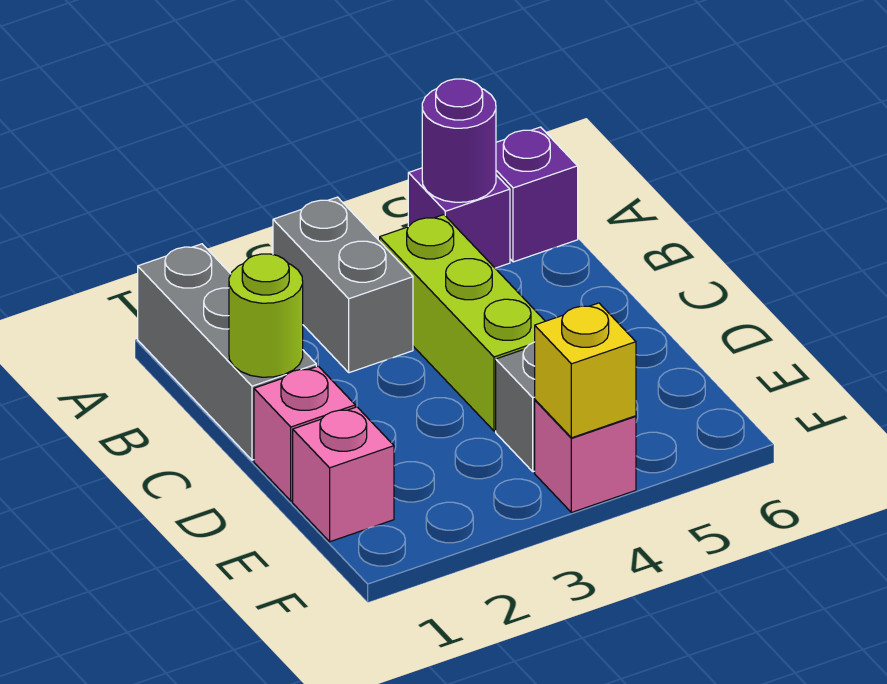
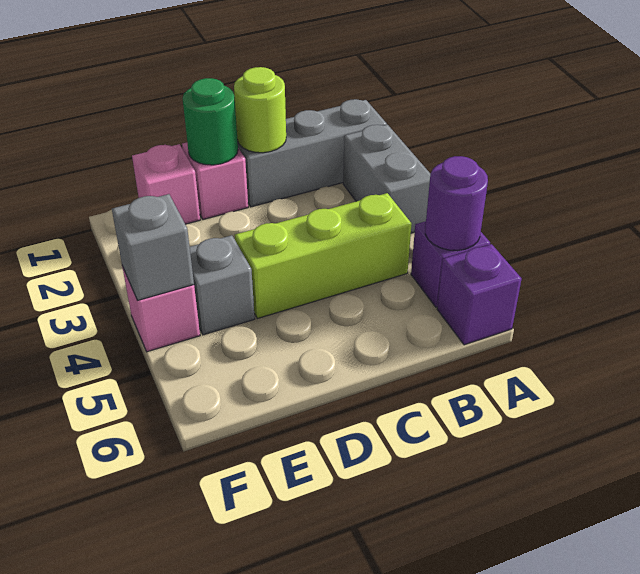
grey brick A3:B3 level 1 -> grey brick A2:A3 level 1
none -> green round brick D1 level 2
yellow brick F4 level 2 -> grey brick F4 level 2

